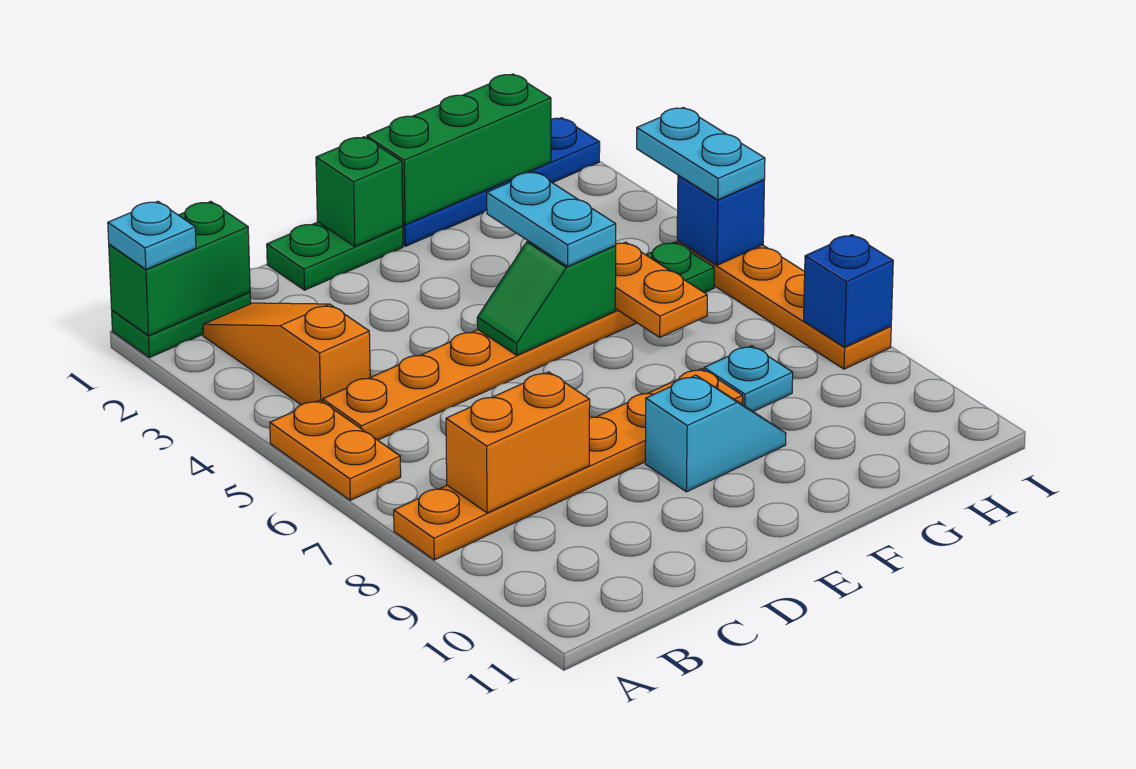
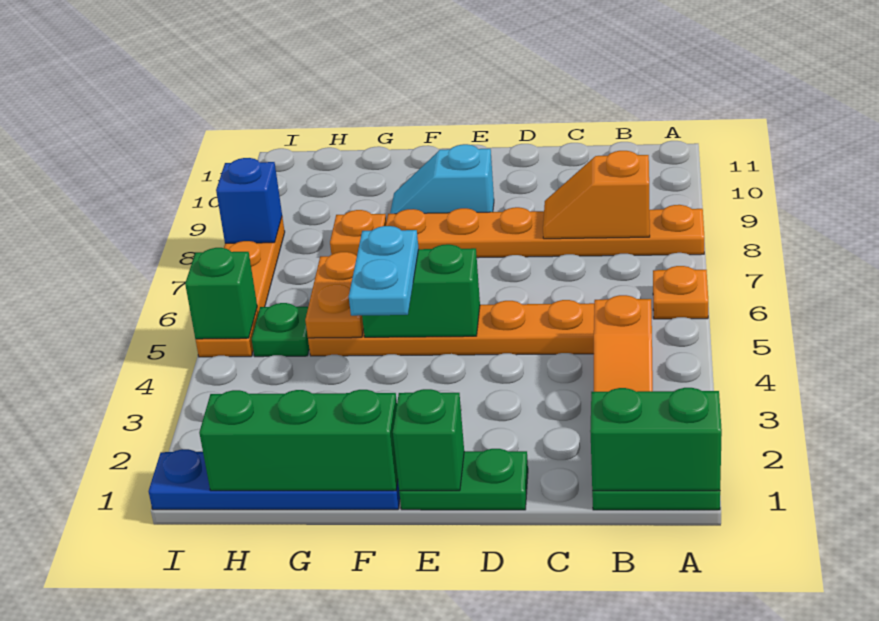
cyan plate A1 level 3 -> none
orange plate A5:A6 level 1 -> orange plate A6 level 1
orange brick B8:C8 level 2 -> orange slope B8:C8 level 2 top B
green slope E5:F5 level 2 top F -> green brick E5:F5 level 2
cyan plate G8 level 1 -> orange plate G8 level 1
cyan plate I4:I5 level 3 -> none
blue brick I5 level 2 -> green brick I5 level 2

